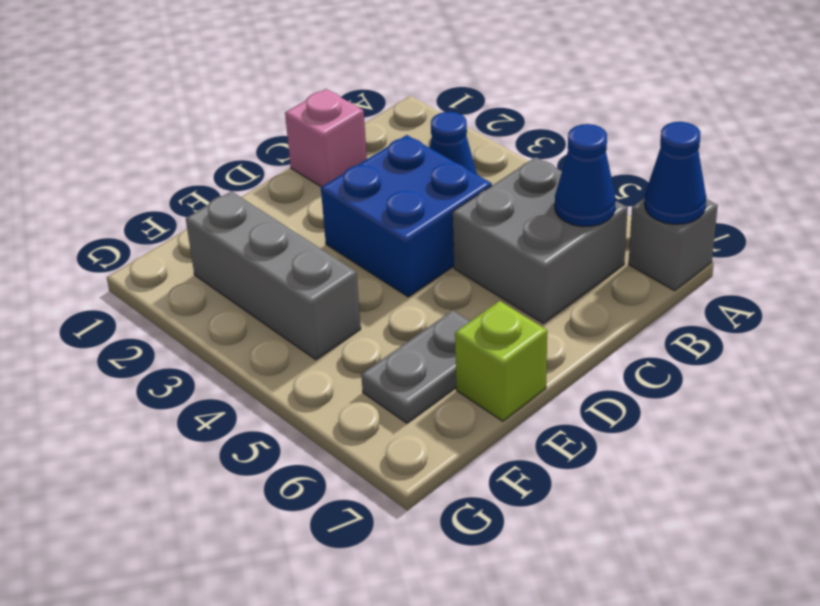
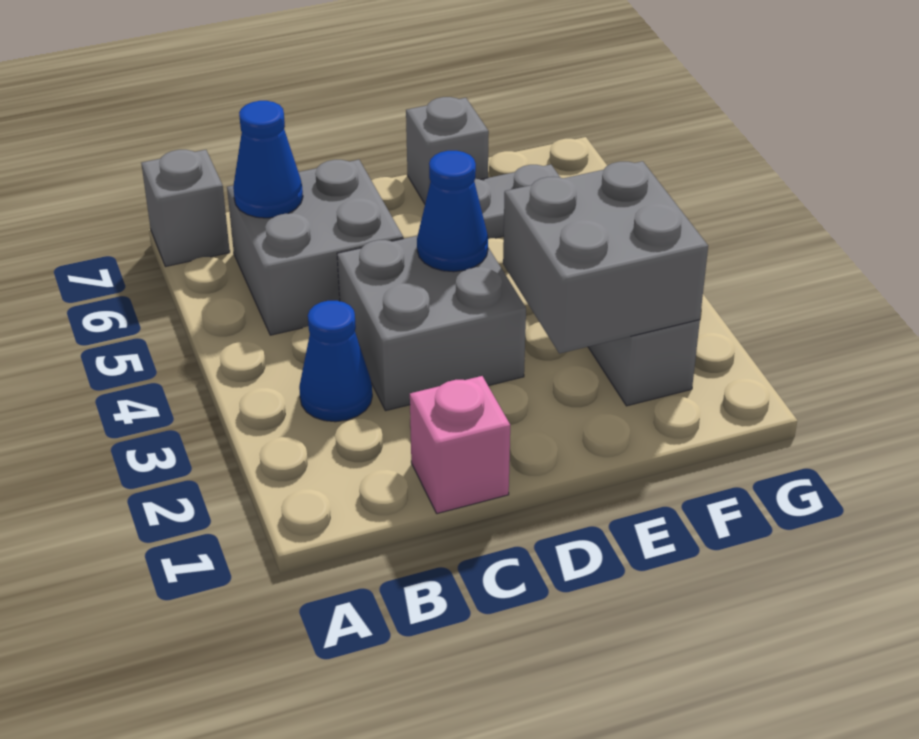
blue cone A7 level 2 -> blue cone D4 level 2
blue brick C3:D4 level 1 -> grey brick C3:D4 level 1
none -> grey brick E2:F3 level 2
lime brick E7 level 1 -> grey brick E7 level 1

